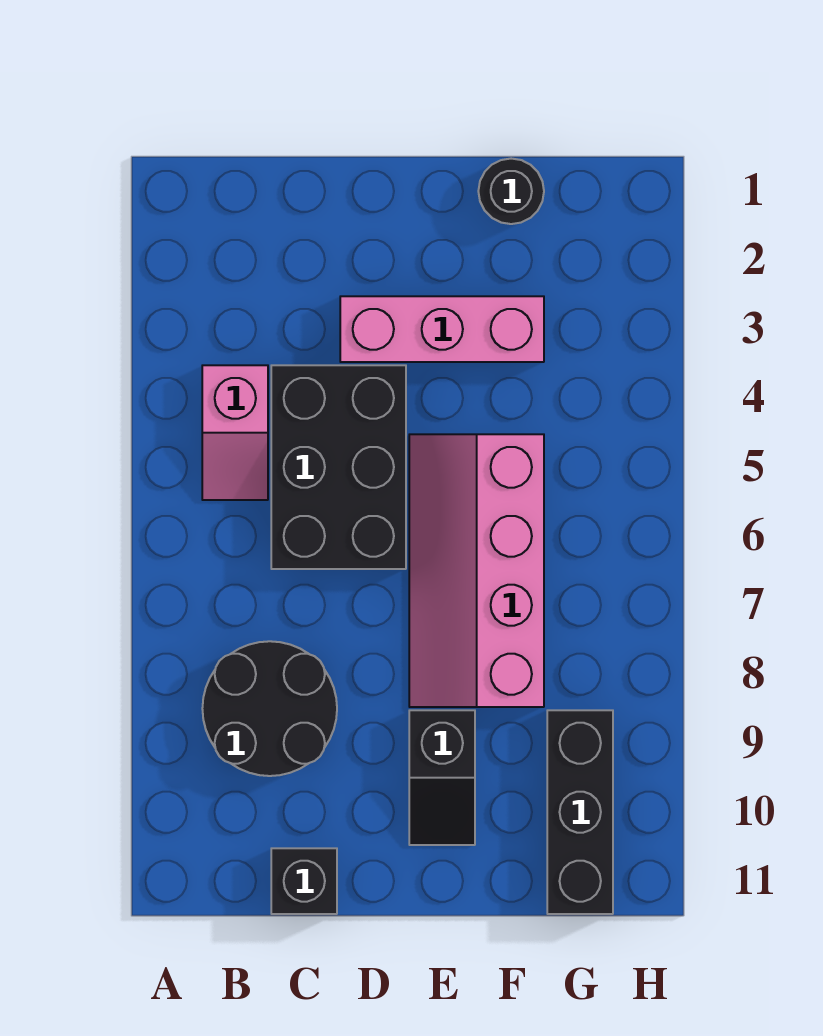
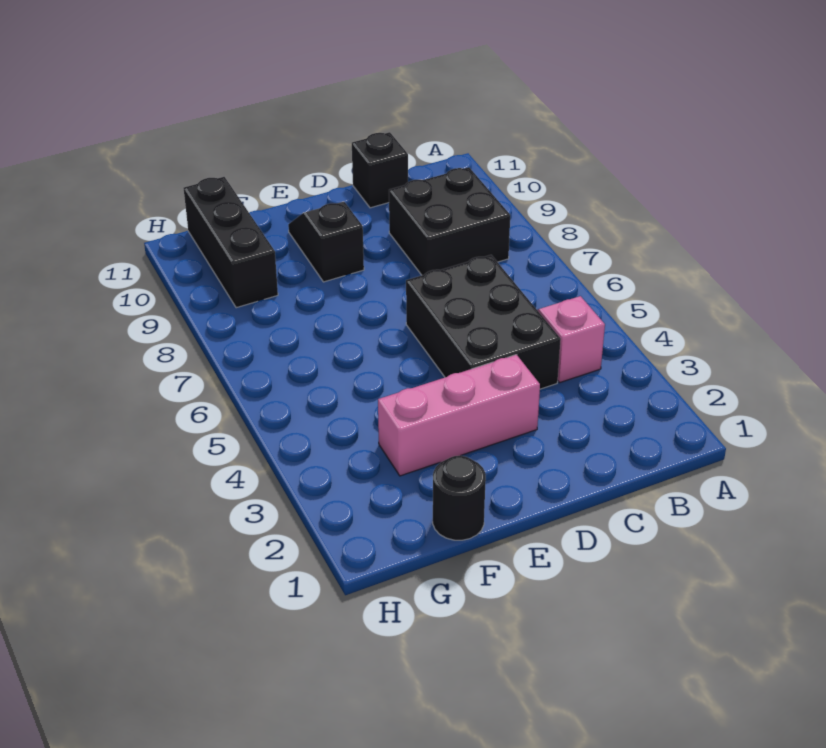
black round brick B8:C9 level 1 -> black brick B8:C9 level 1
pink slope E5:F8 level 1 top F -> none

